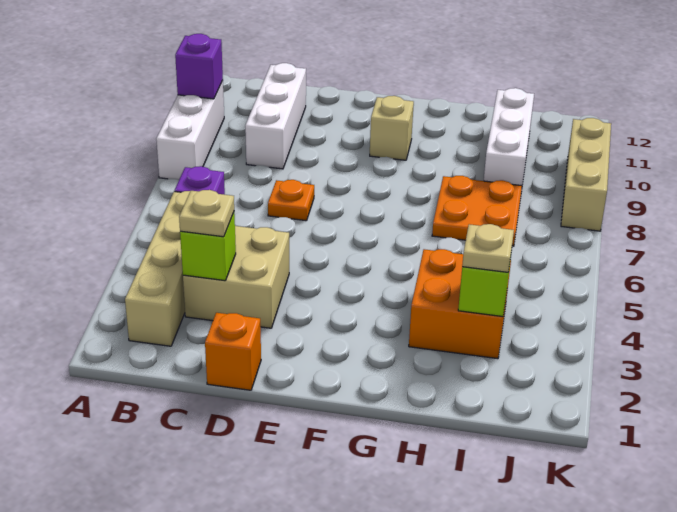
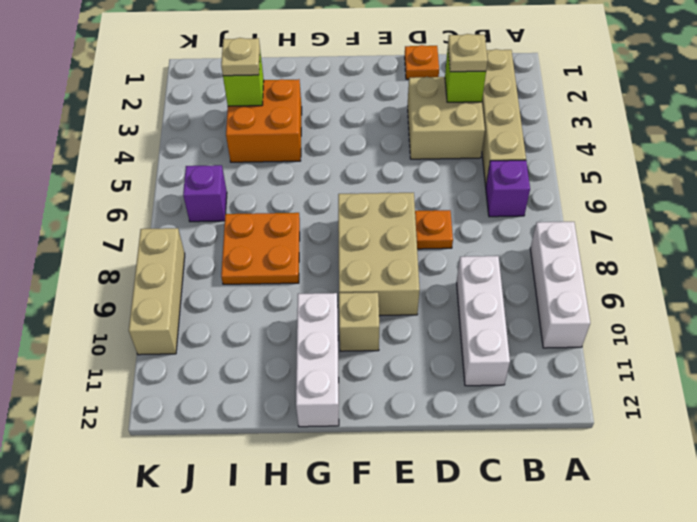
purple brick A10 level 2 -> purple brick J6 level 1
orange brick D1 level 1 -> orange plate D1 level 1
none -> tan brick E7:F9 level 1
white brick I9:I11 level 1 -> white brick G10:G12 level 1

